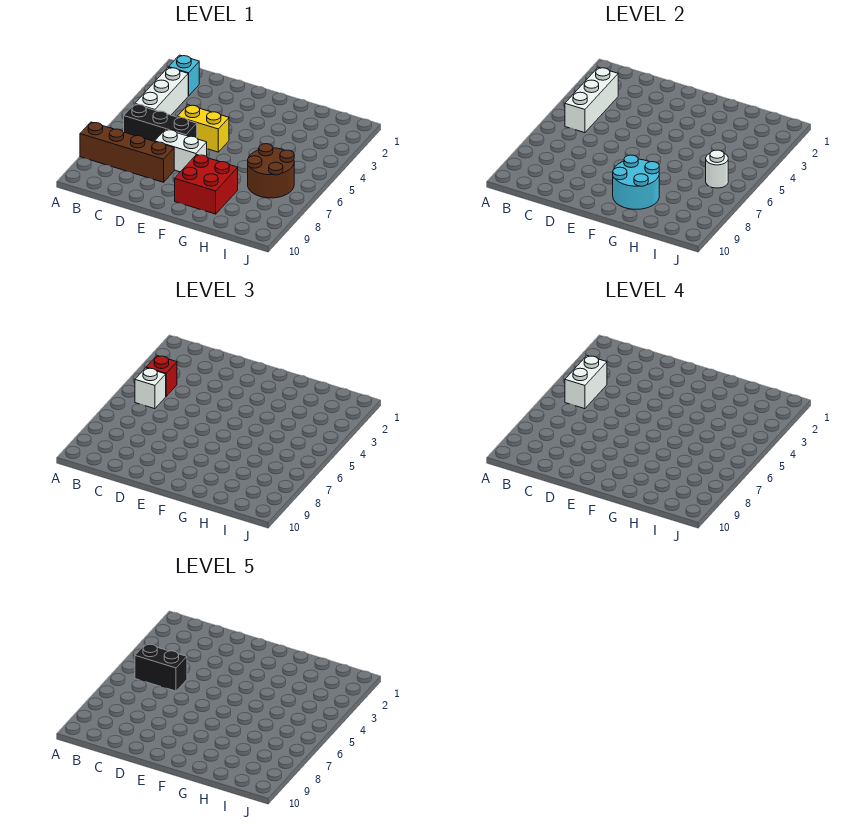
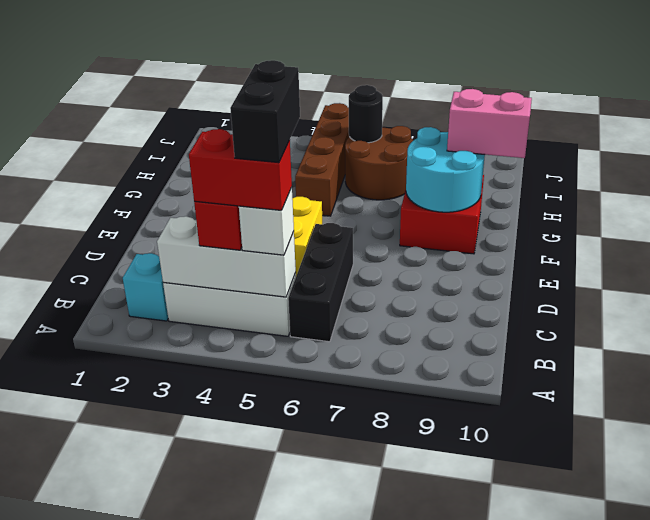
brown brick A8:D8 level 1 -> brown brick G5:J5 level 1
white brick B4:B5 level 4 -> red brick B4:B5 level 4
white brick D7:E7 level 1 -> none
none -> pink brick G9:G10 level 3
white round brick I6 level 2 -> black round brick I6 level 2

